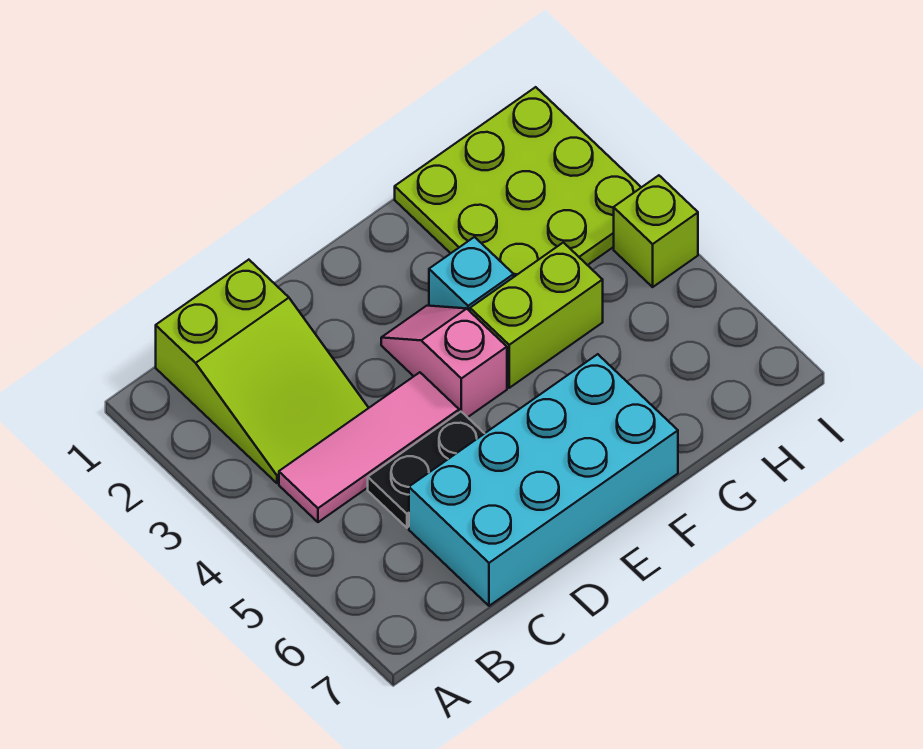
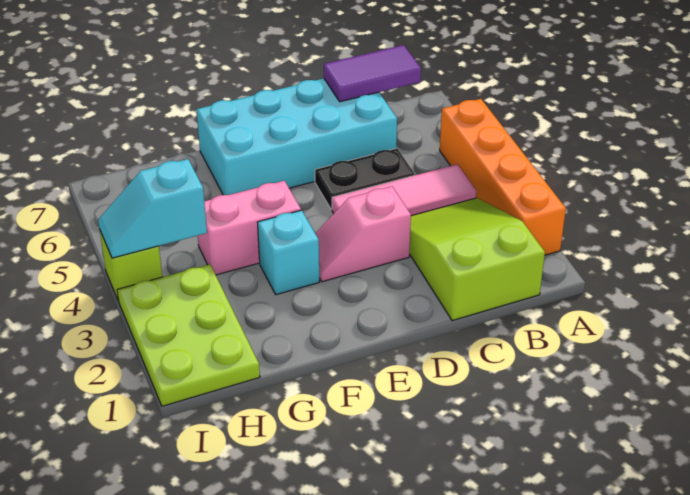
none -> orange brick A2:A5 level 1
none -> purple tile B7:C7 level 2
pink slope E3:E4 level 1 top 4 -> pink slope D3:E3 level 1 top D
lime brick F4:G4 level 1 -> pink brick F4:G4 level 1
lime plate G1:I3 level 1 -> lime plate H1:I3 level 1
none -> cyan slope H4:I4 level 2 top H

